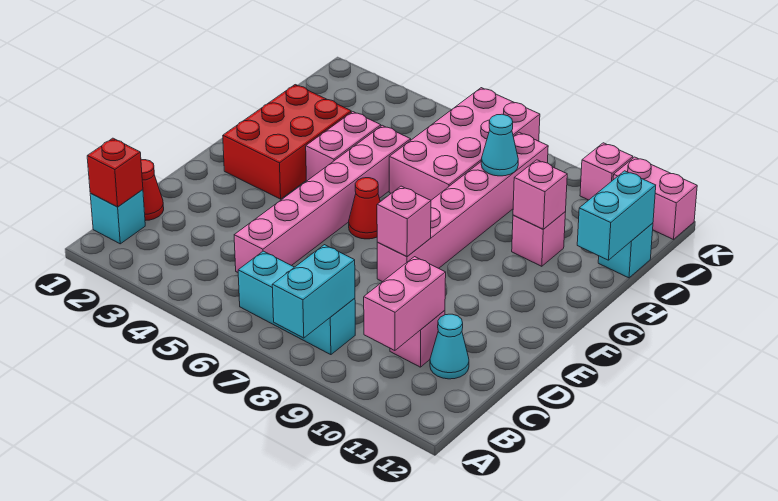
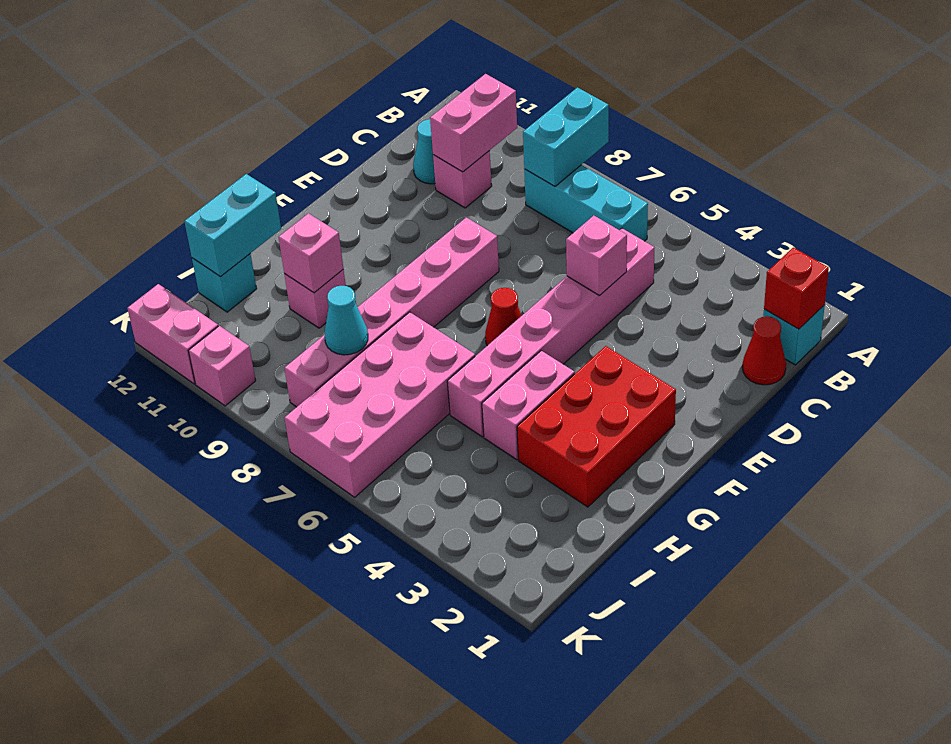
pink brick E8 level 2 -> pink brick D5 level 2

